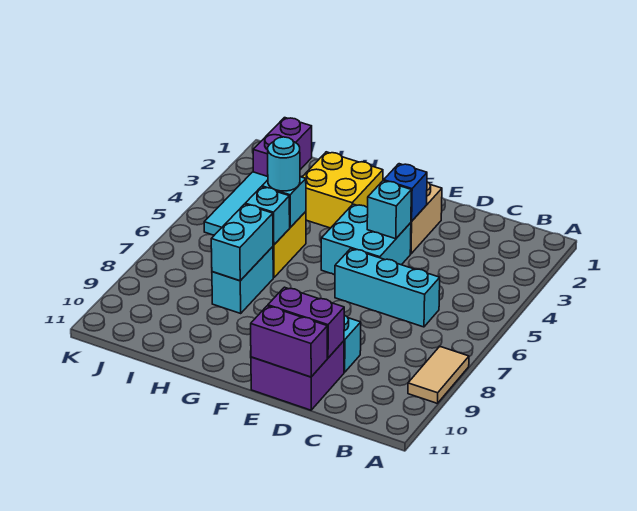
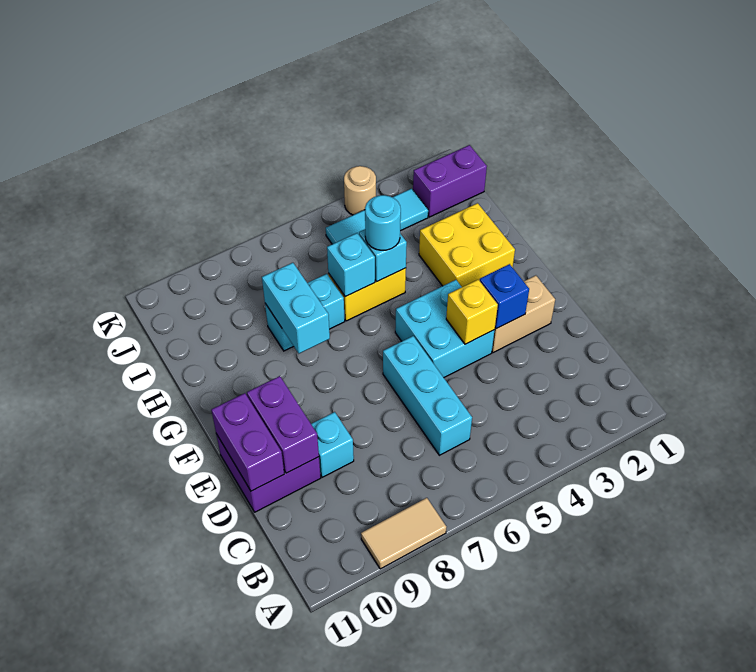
cyan brick E4 level 2 -> yellow brick E4 level 2
cyan brick H7:H8 level 2 -> cyan brick G8:H8 level 2
none -> tan round brick K4 level 1

